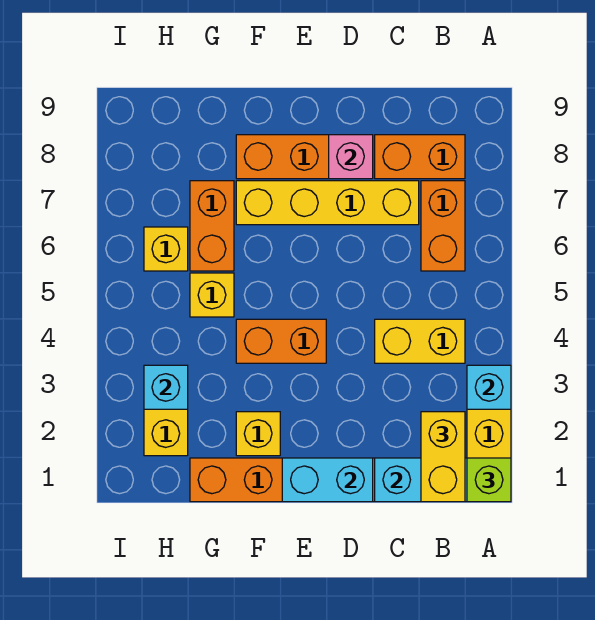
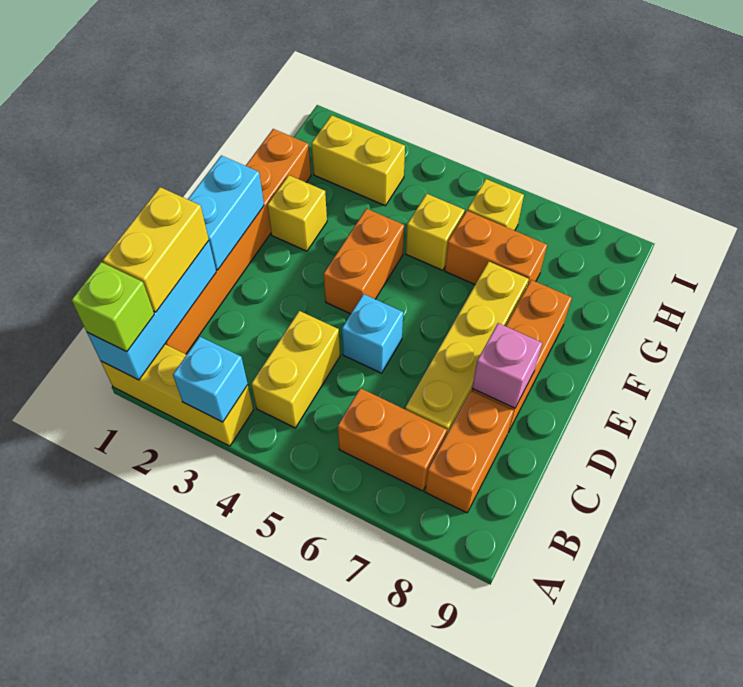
yellow brick B1:B2 level 3 -> yellow brick B1:C1 level 3
cyan brick H3 level 2 -> cyan brick D5 level 1

